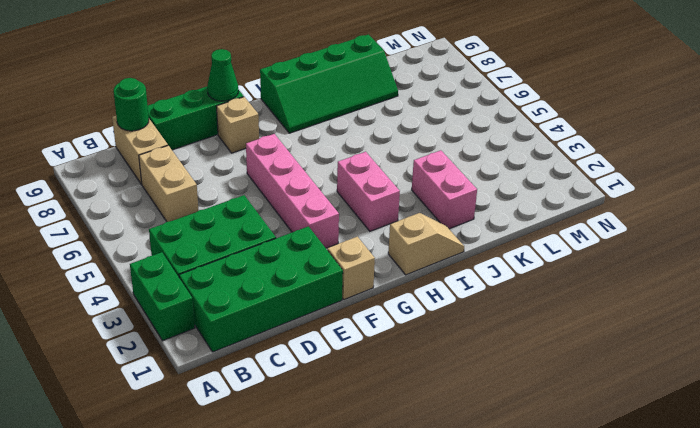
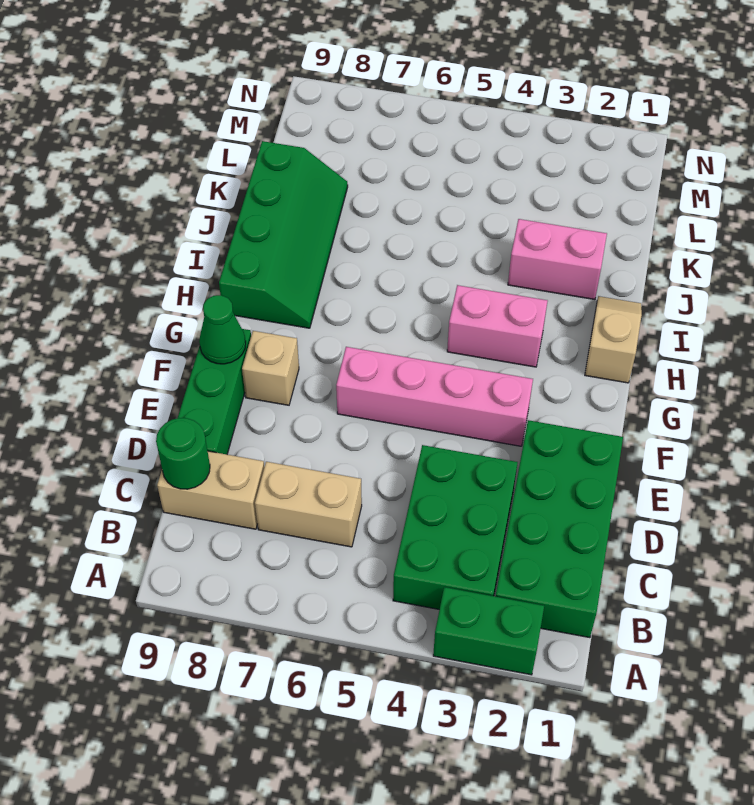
tan brick F1 level 1 -> none

